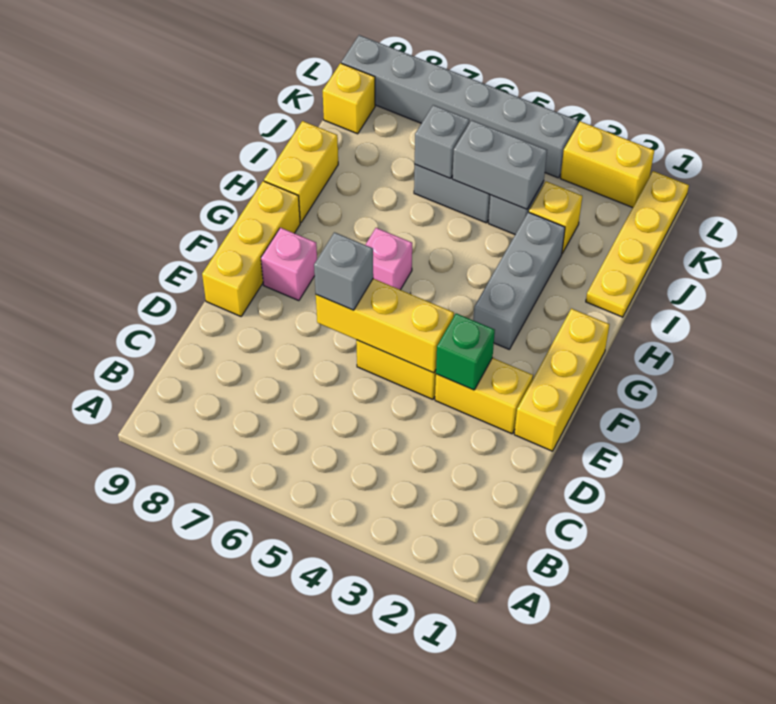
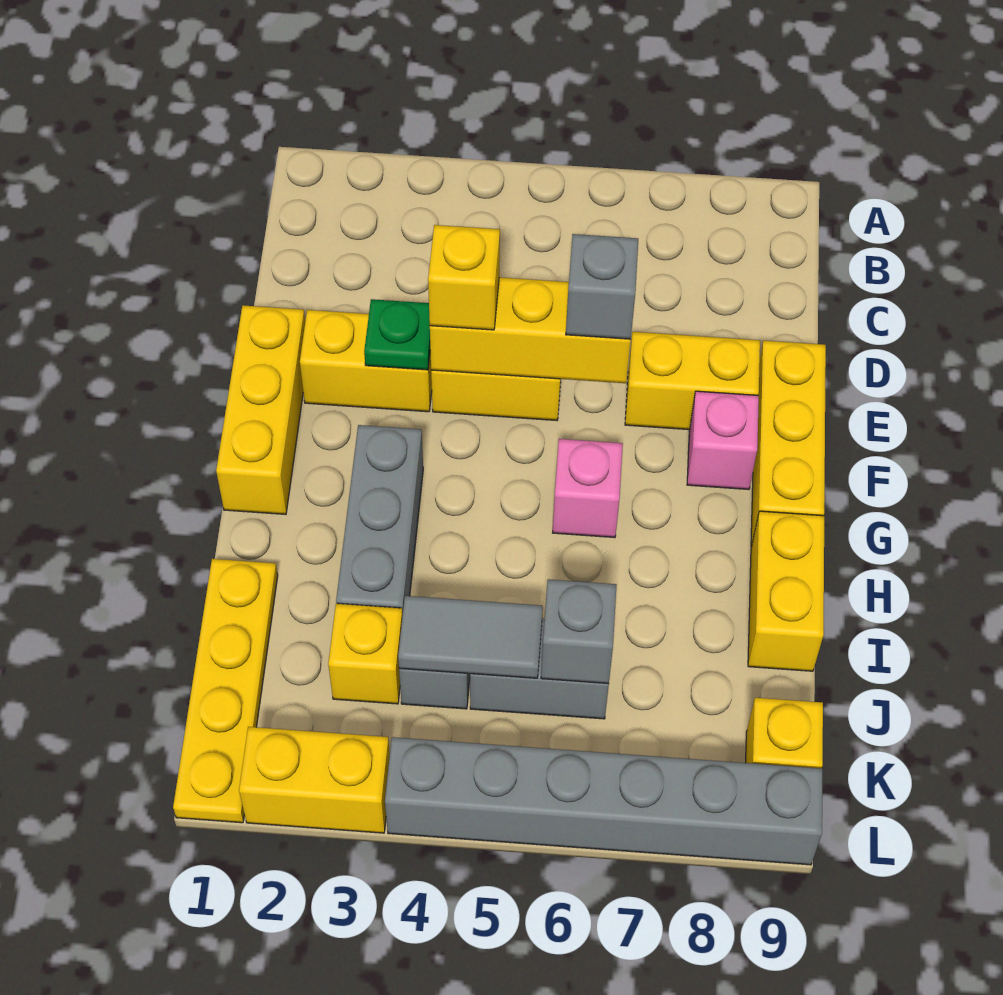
green brick E3 level 2 -> green plate E3 level 2
none -> yellow brick E4 level 3
none -> yellow brick E7:E8 level 1
grey brick J4:J5 level 2 -> grey tile J4:J5 level 2

